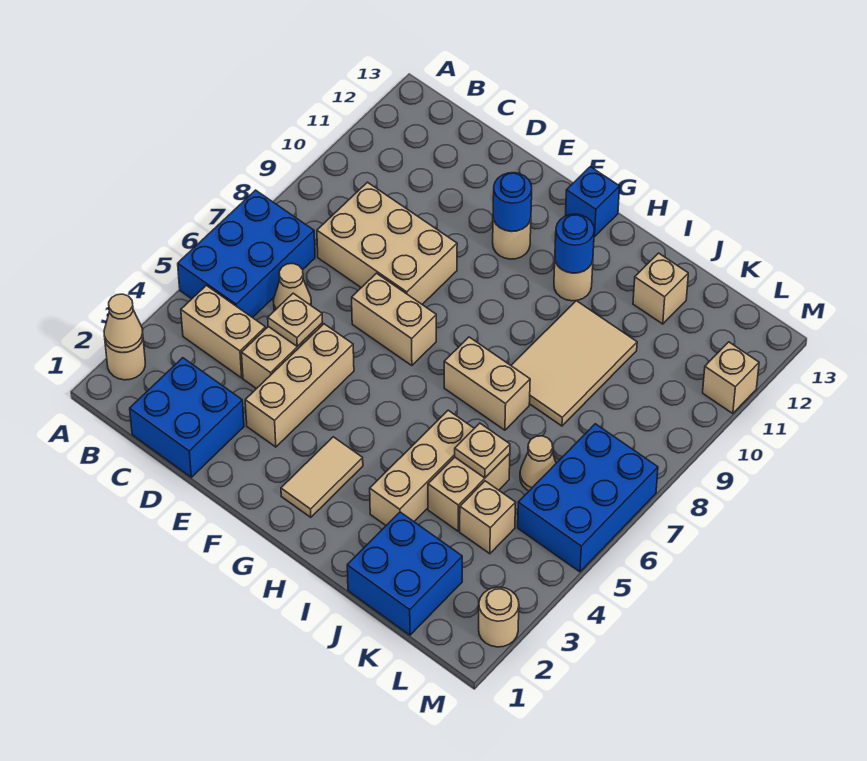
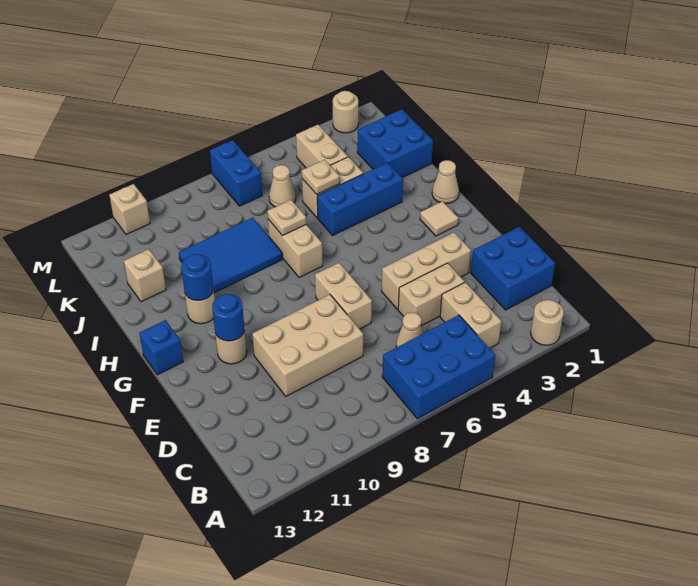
tan cone A2 level 2 -> tan cone H1 level 1
tan brick C8:E9 level 1 -> tan brick D8:E10 level 1
tan plate D5 level 2 -> tan plate I7 level 2
tan tile G2:G3 level 1 -> tan tile G2 level 1
tan brick I3:I5 level 1 -> blue brick I3:I5 level 1
tan tile I8:J10 level 1 -> blue tile I8:J10 level 1
tan brick K4 level 1 -> tan brick K4:L4 level 1
blue brick L5:M7 level 1 -> blue brick L7:M7 level 1

